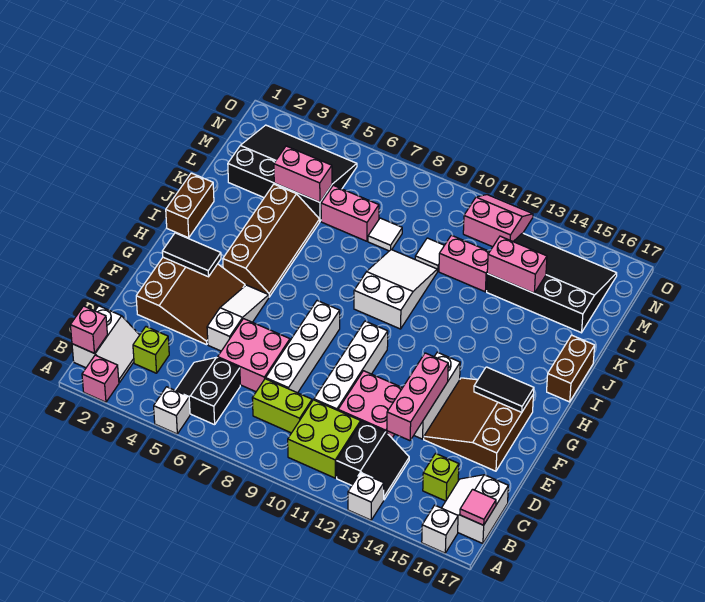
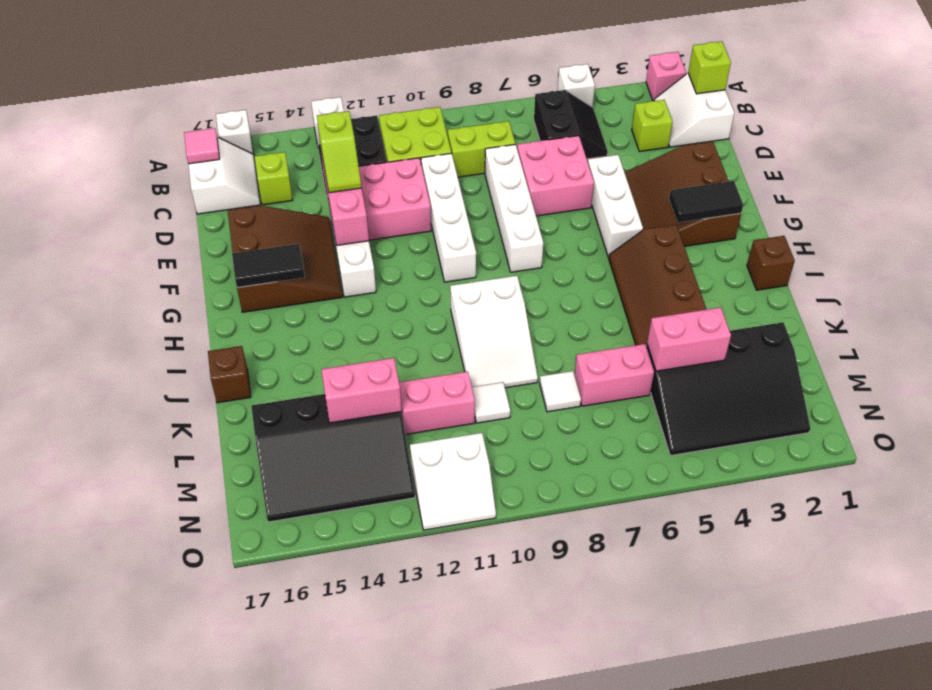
pink brick B1 level 2 -> lime brick B1 level 2
none -> lime slope D13:E13 level 3 top D
white slope E5:G5 level 1 top E -> white brick E5:G5 level 1
brown brick I1:J1 level 1 -> brown brick I1 level 1
brown brick I17:J17 level 1 -> brown brick J17 level 1
pink slope N11:O12 level 1 top N -> white slope N11:O12 level 1 top N

